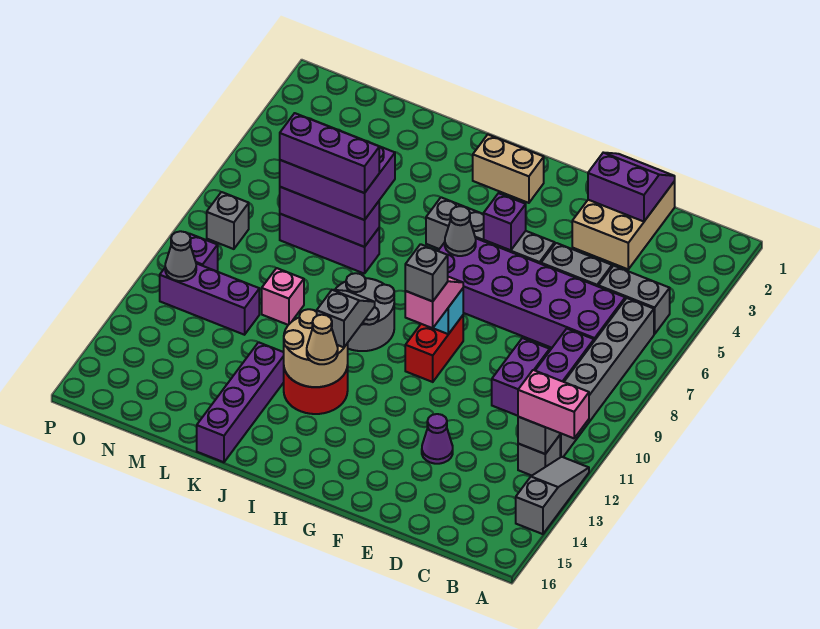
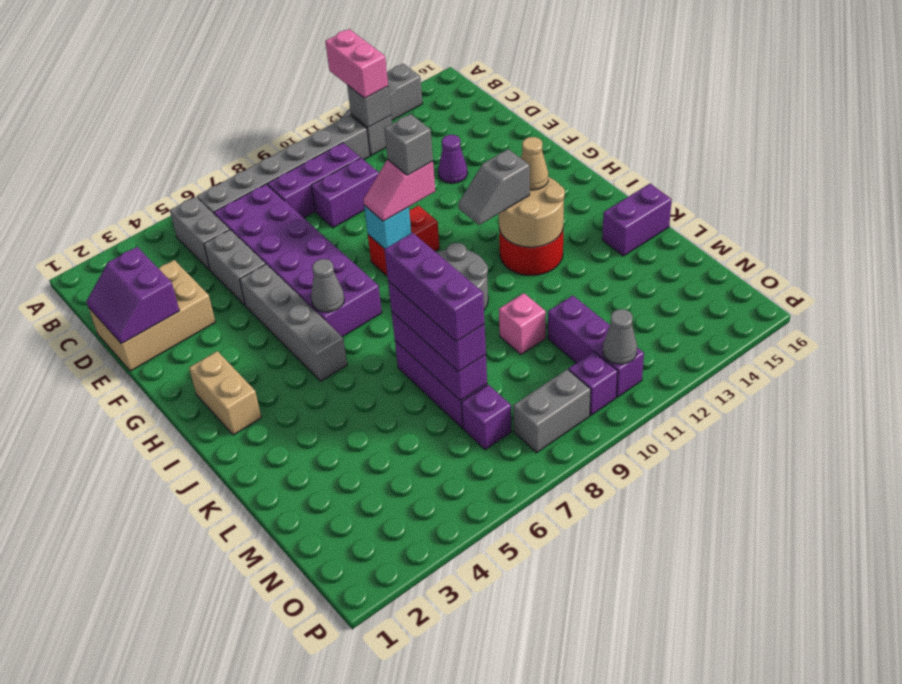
purple brick G5 level 2 -> purple brick N7 level 1
purple brick K6:M7 level 3 -> purple brick K7:M7 level 3
purple brick K13:K16 level 1 -> purple brick K15:K16 level 1
grey brick O8 level 1 -> grey brick O8:O9 level 1

